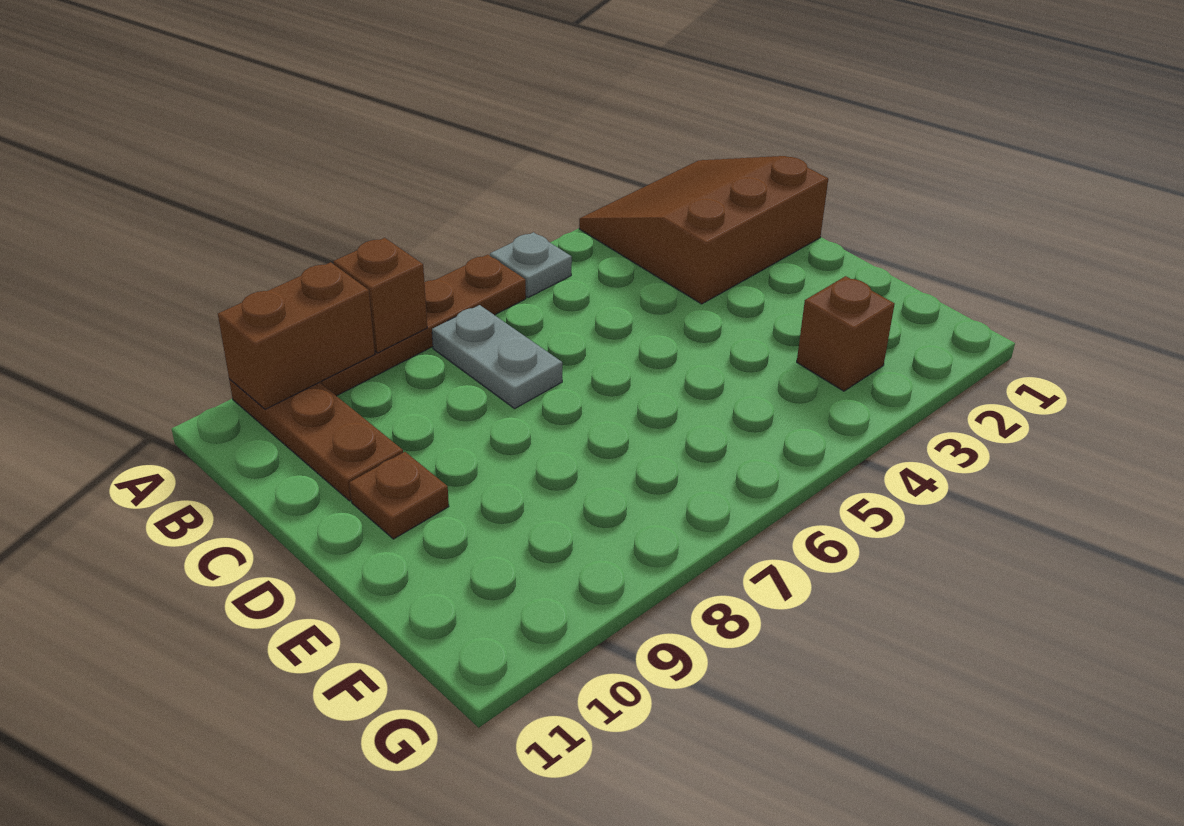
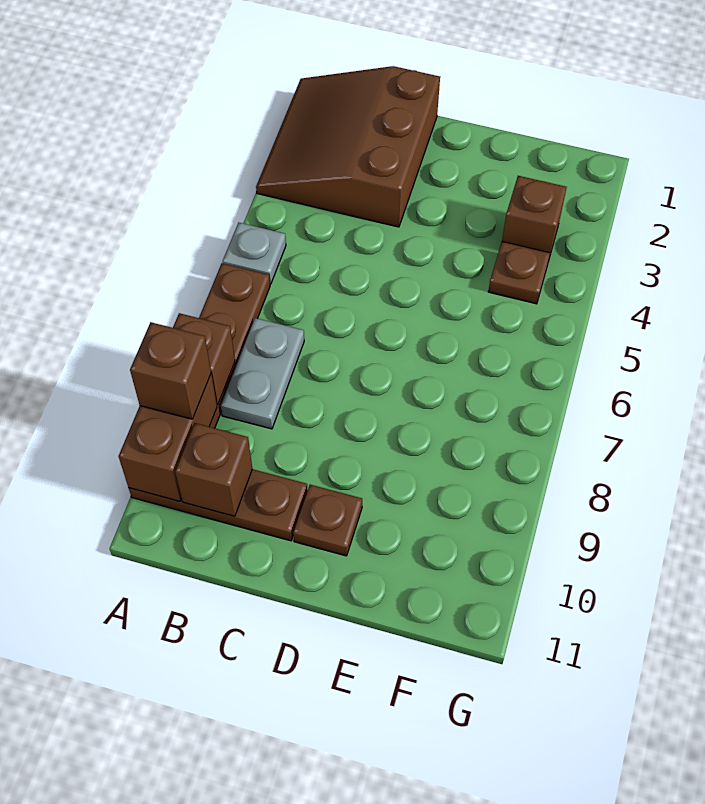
none -> brown brick A9 level 3
grey plate B7:C7 level 1 -> grey plate B7:B8 level 1
none -> brown brick B10 level 2
none -> brown plate F4 level 1

